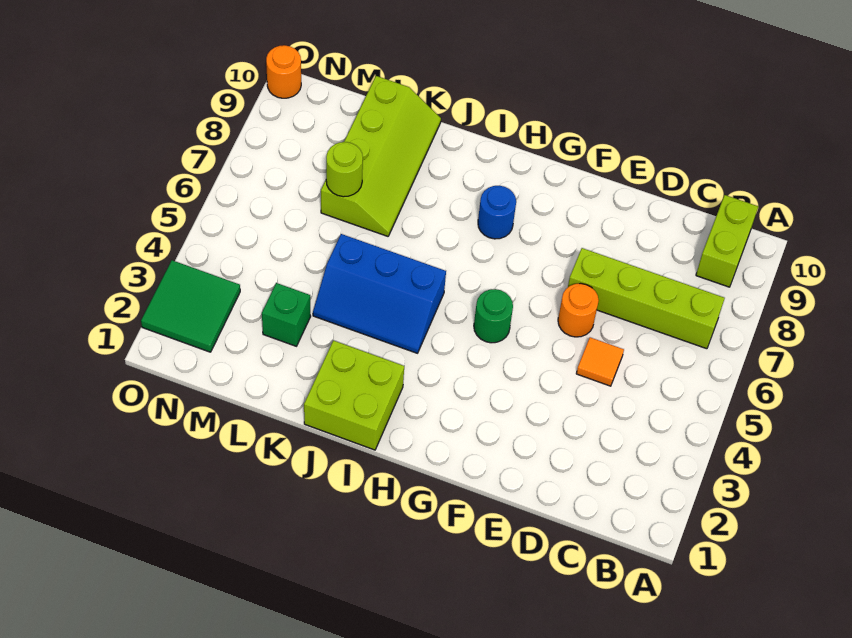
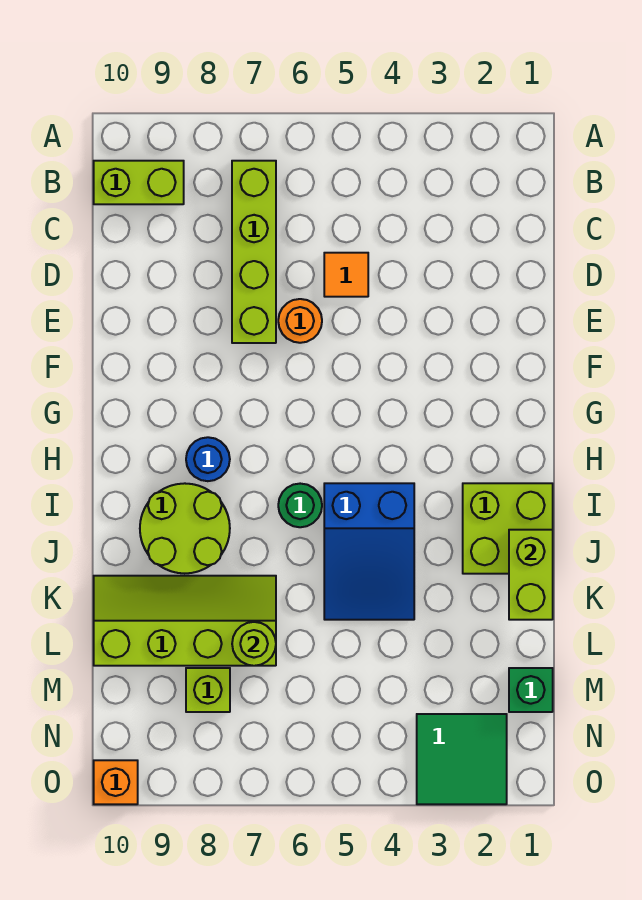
green round brick G5 level 1 -> green round brick I6 level 1
blue slope I4:K5 level 1 top 5 -> blue slope I4:K5 level 1 top I
none -> lime round brick I8:J9 level 1
none -> lime brick J1:K1 level 2
green brick L3 level 1 -> green brick M1 level 1
none -> lime brick M8 level 1
orange round brick O10 level 1 -> orange brick O10 level 1

